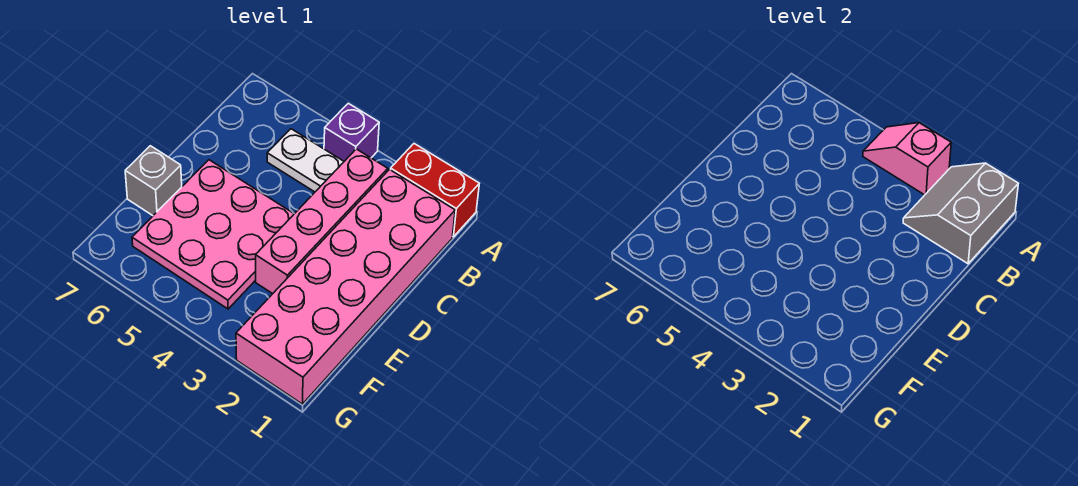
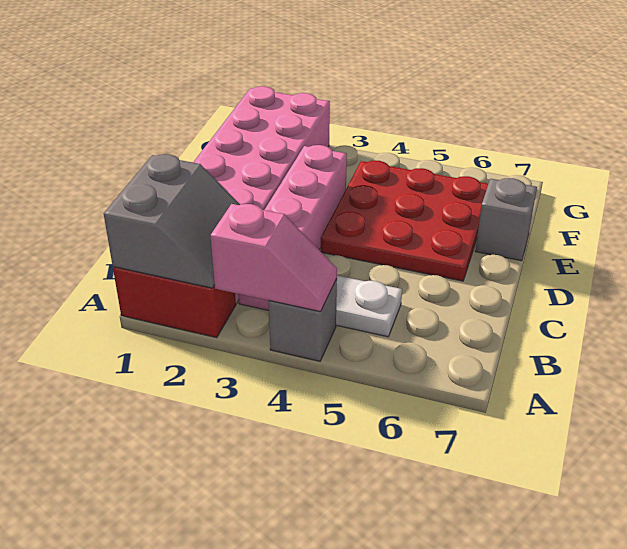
purple brick A4 level 1 -> grey brick A4 level 1
pink plate D4:F6 level 1 -> red plate D4:F6 level 1

